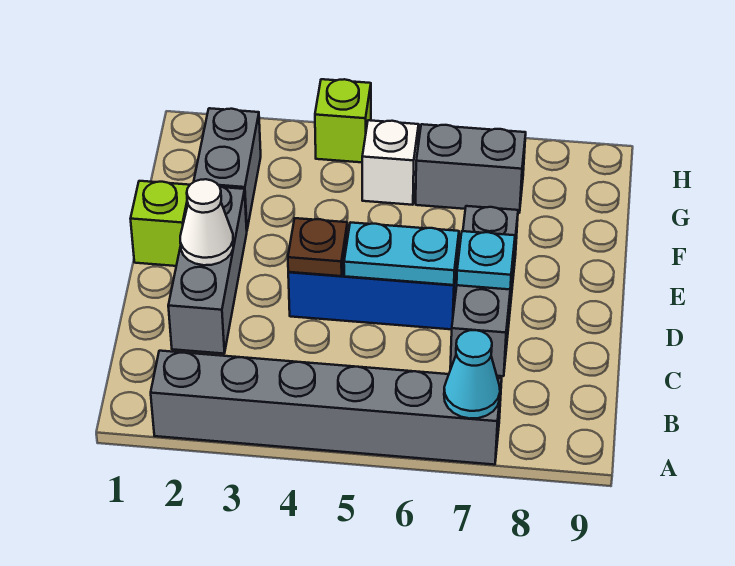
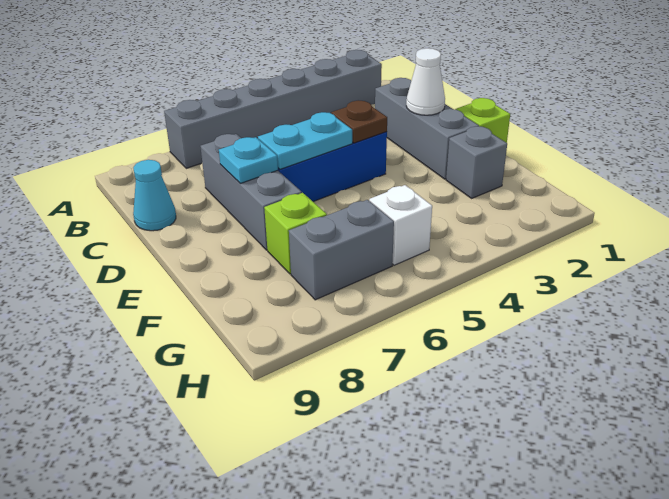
cyan cone A7 level 2 -> cyan cone C9 level 1
grey brick F2:G2 level 1 -> grey brick F2 level 1
lime brick H4 level 1 -> lime brick F7 level 1

